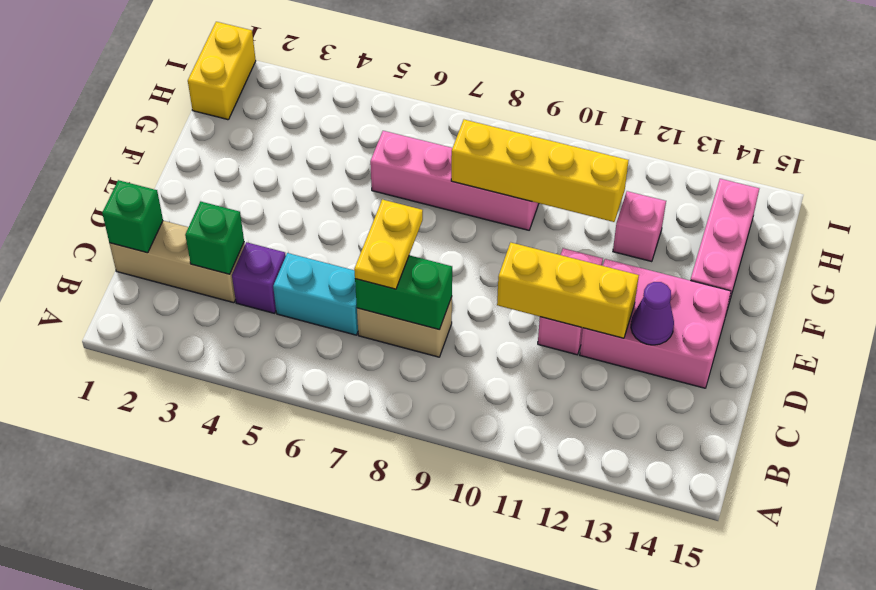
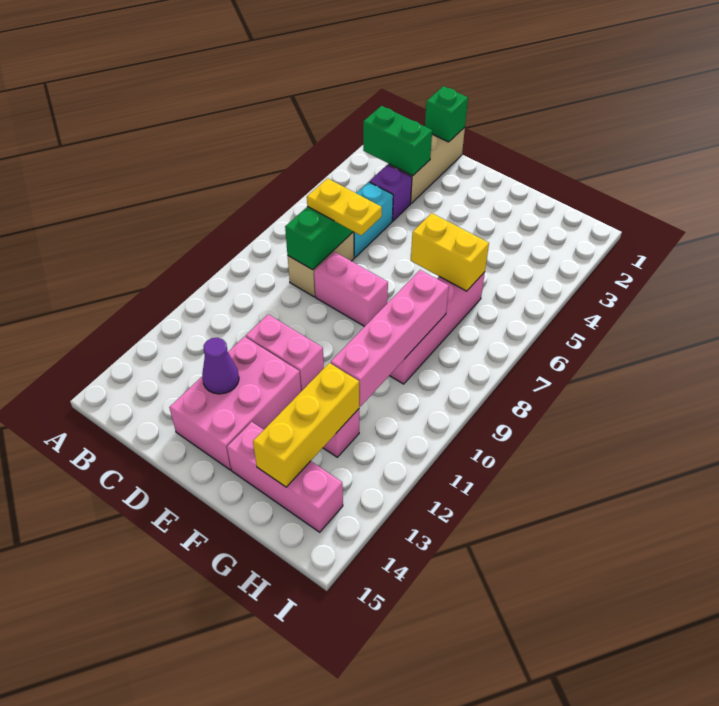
green brick C3 level 2 -> green brick B3:C3 level 2
none -> pink brick D8:E8 level 1
yellow brick D10:D12 level 2 -> yellow brick G12:G14 level 2
yellow brick G8:G11 level 2 -> pink brick G8:G11 level 2
yellow brick H1:I1 level 1 -> yellow brick F6:G6 level 2

